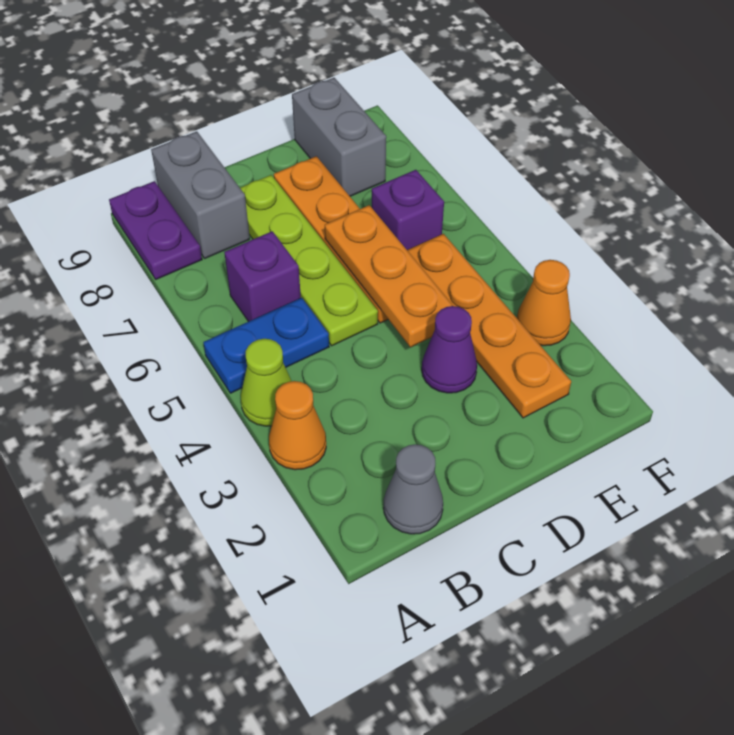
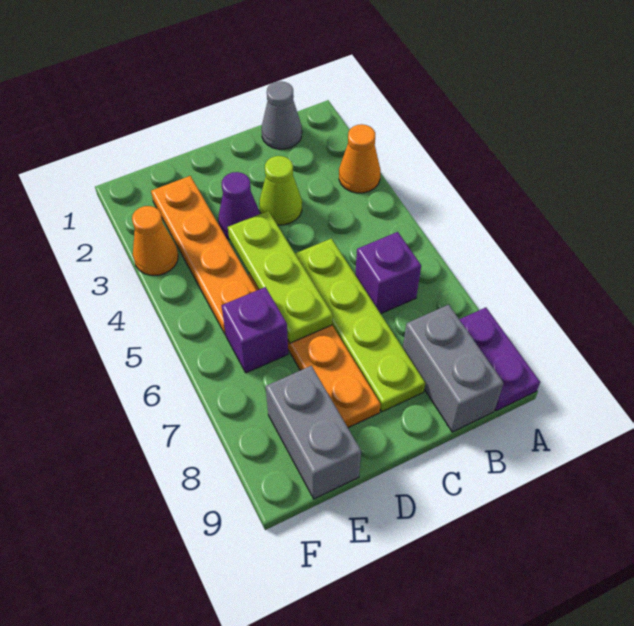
lime cone A4 level 1 -> lime cone C3 level 1
blue plate A5:B5 level 1 -> none
orange plate D4:D6 level 2 -> lime plate D4:D6 level 2

